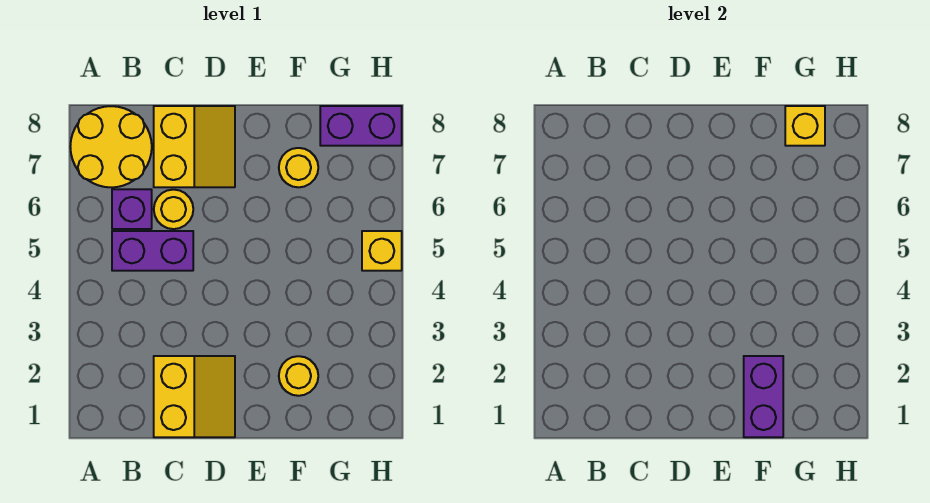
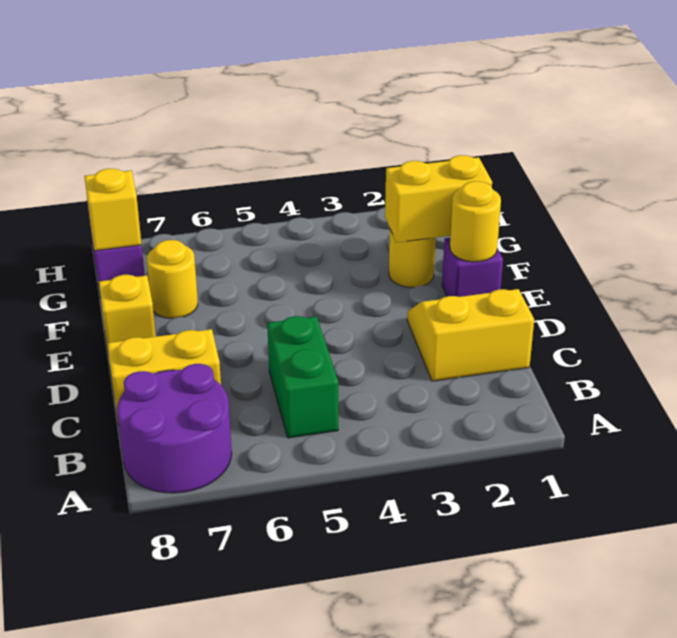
yellow round brick A7:B8 level 1 -> purple round brick A7:B8 level 1
purple brick B5:C5 level 1 -> green brick B5:C5 level 1
purple brick B6 level 1 -> purple brick E1 level 1
yellow round brick C6 level 1 -> yellow round brick E1 level 2
purple brick F1:F2 level 2 -> yellow brick F1:F2 level 2
yellow brick H5 level 1 -> yellow brick E8 level 1

